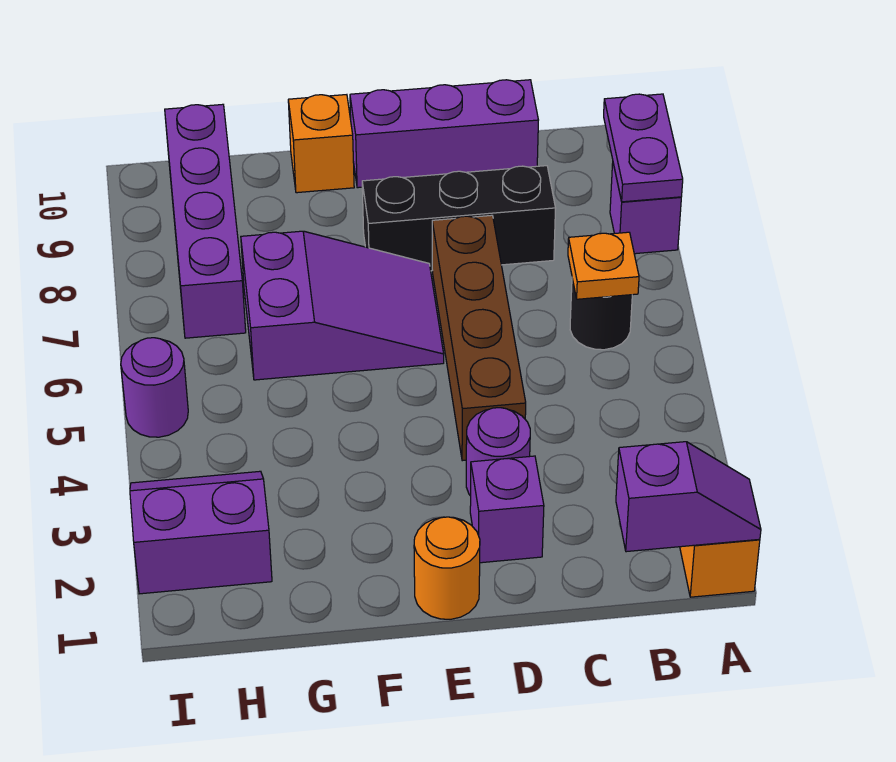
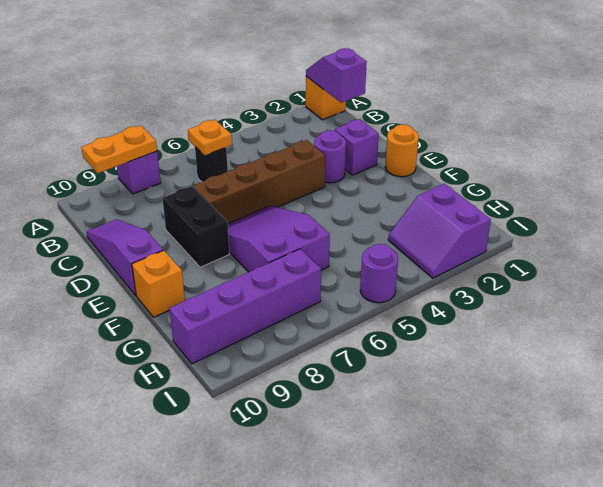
purple plate A8:A9 level 2 -> orange plate A8:A9 level 2
black brick C8:E8 level 1 -> black brick D8:E8 level 1
purple brick C10:E10 level 1 -> purple slope C10:E10 level 1 top E

